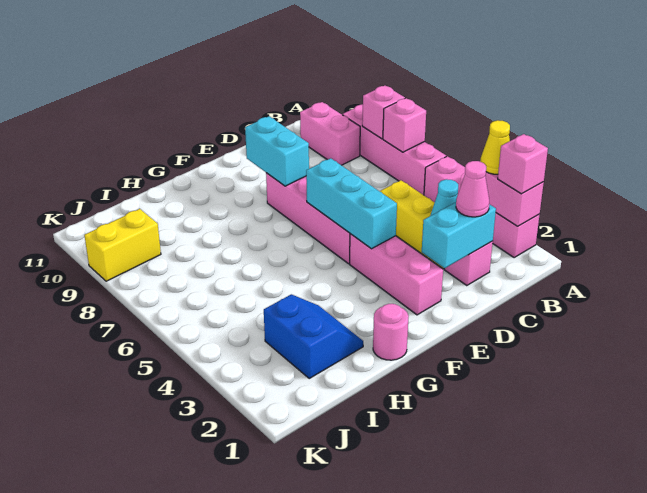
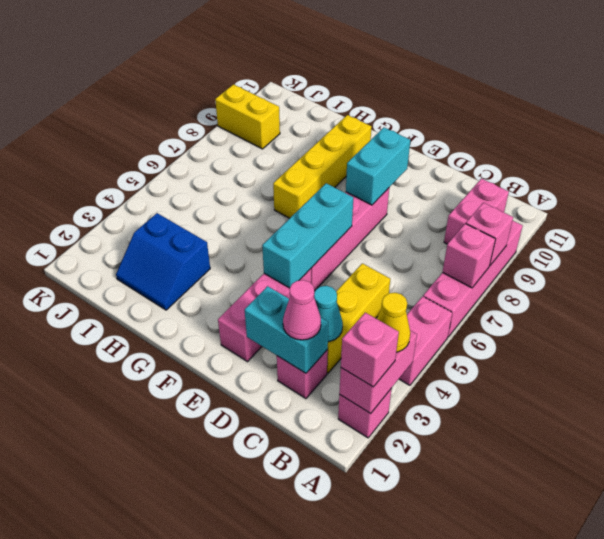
pink round brick G1 level 1 -> none
none -> yellow brick G7:G10 level 1
blue slope H2:I3 level 1 top I -> blue slope H2:I3 level 1 top 3

